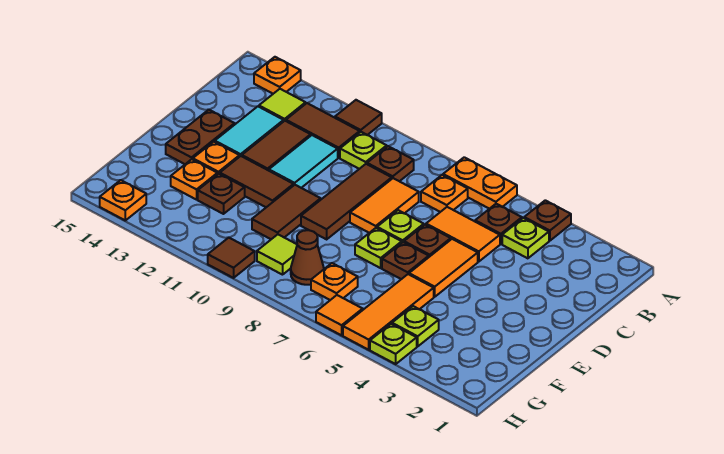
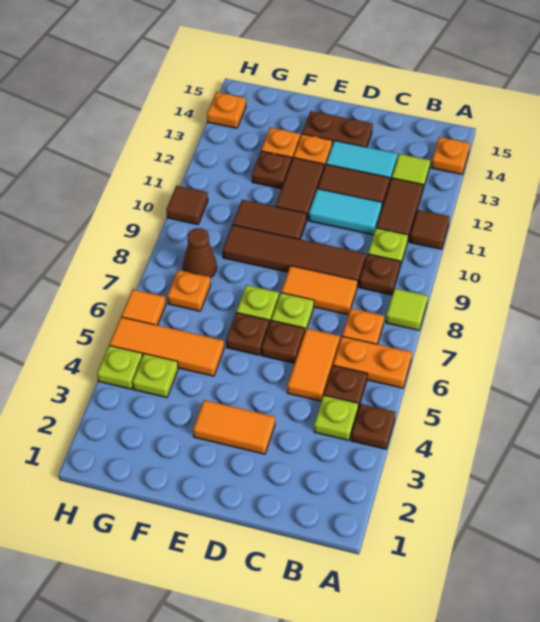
orange plate A6:A7 level 1 -> orange plate A6:B6 level 1
brown tile C9:E9 level 1 -> brown tile C9:F9 level 1
orange tile D5:E5 level 1 -> orange tile D3:E3 level 1
lime tile G9 level 1 -> lime tile A8 level 1

